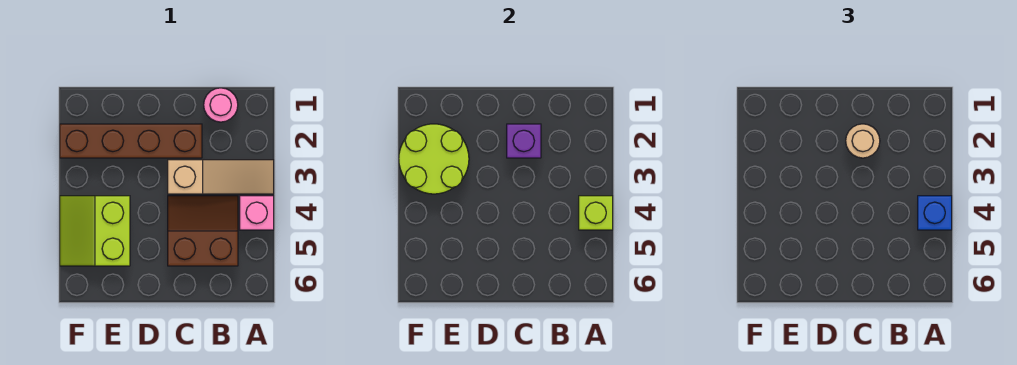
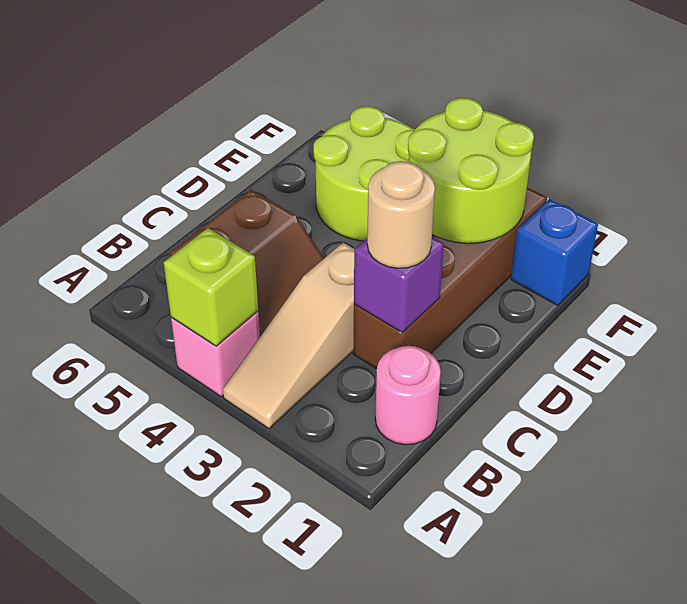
blue brick A4 level 3 -> blue brick F1 level 1
lime slope E4:F5 level 1 top E -> lime round brick E4:F5 level 1

